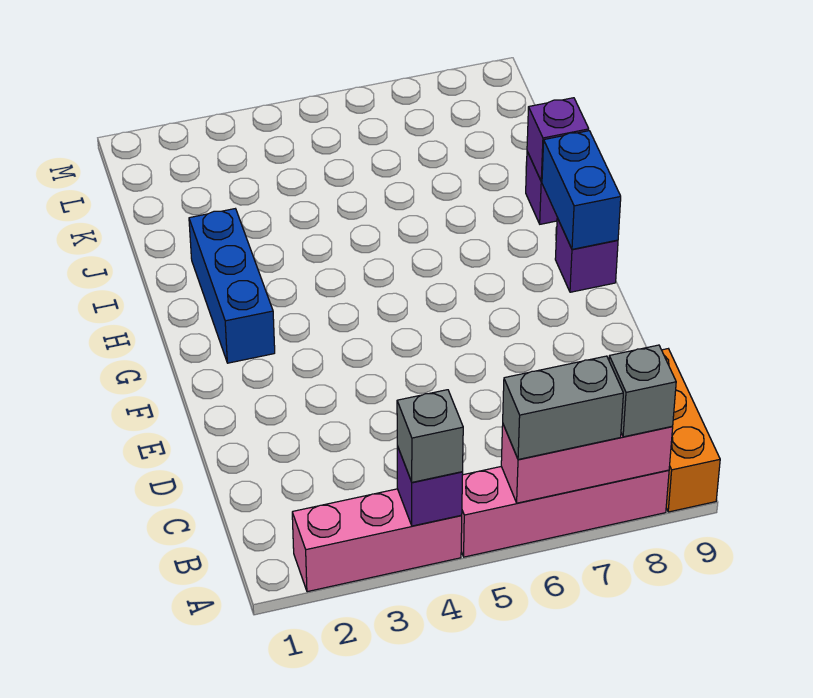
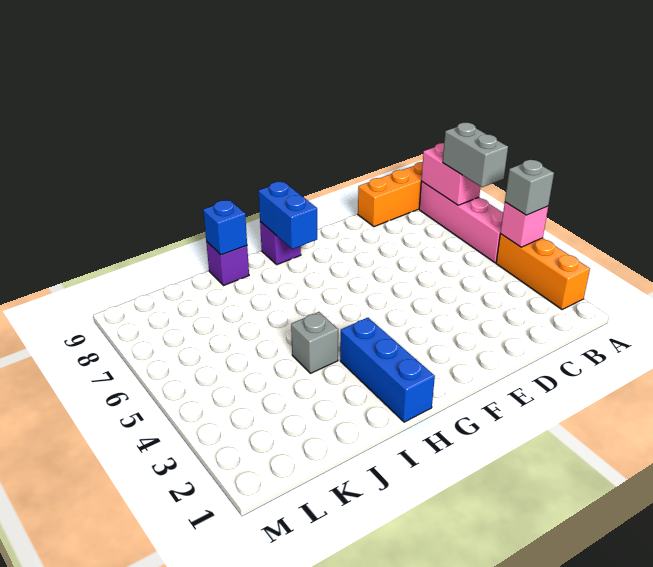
pink brick A2:A4 level 1 -> orange brick A2:A4 level 1
purple brick A4 level 2 -> pink brick A4 level 2
pink brick A6:A8 level 2 -> pink brick A7:A8 level 2
grey brick A8 level 3 -> grey brick I4 level 1
blue brick G2:I2 level 1 -> blue brick H1:H3 level 1
blue brick G9:H9 level 2 -> blue brick G8:G9 level 2
purple brick I9 level 2 -> blue brick I9 level 2

